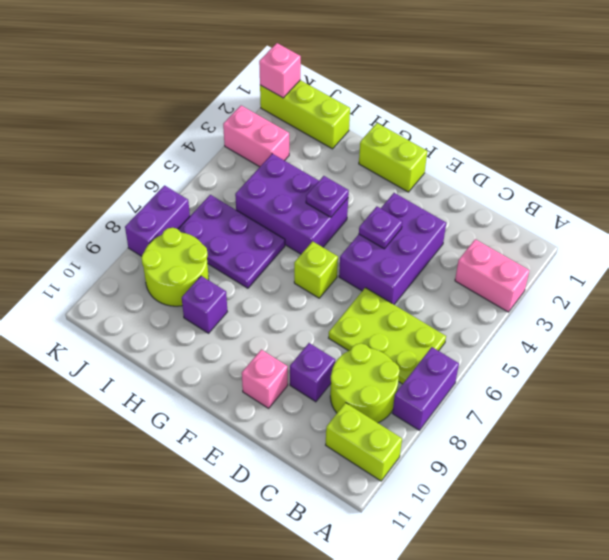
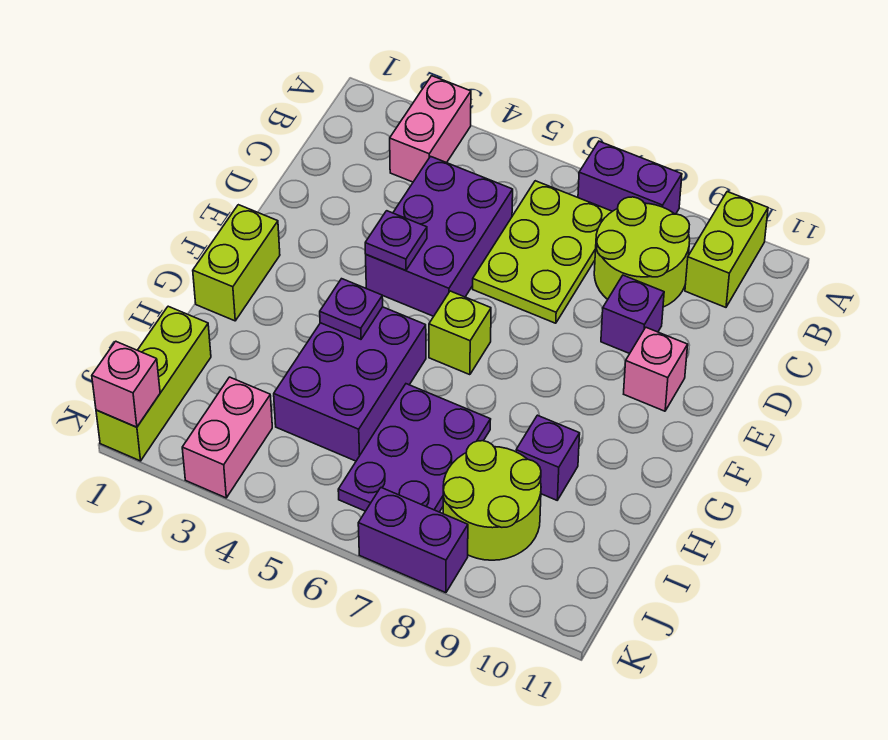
purple brick D3:E5 level 1 -> purple brick C4:E5 level 1

